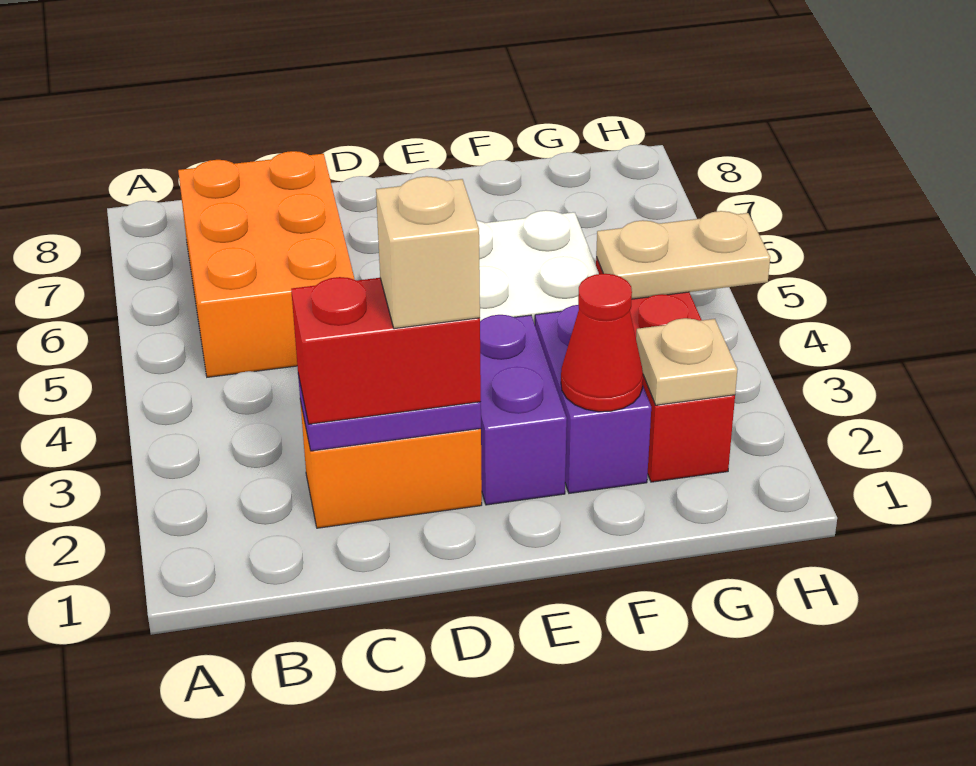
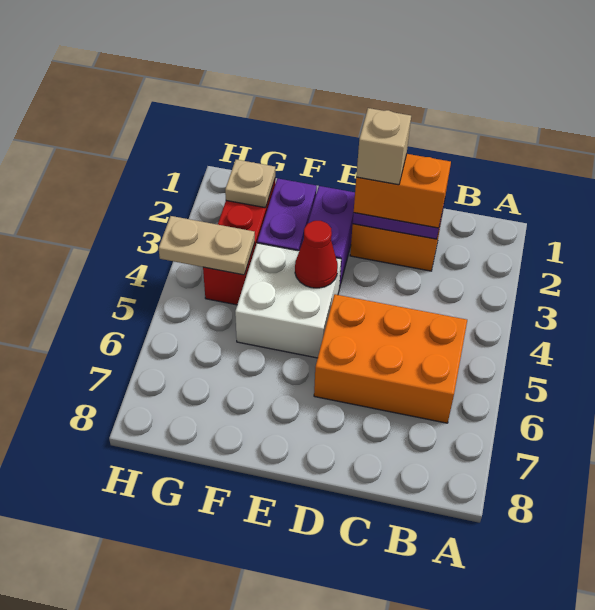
orange brick B5:C7 level 1 -> orange brick B5:D6 level 1
red brick C2:D2 level 3 -> orange brick C2:D2 level 3
red cone F2 level 2 -> red cone E4 level 2

